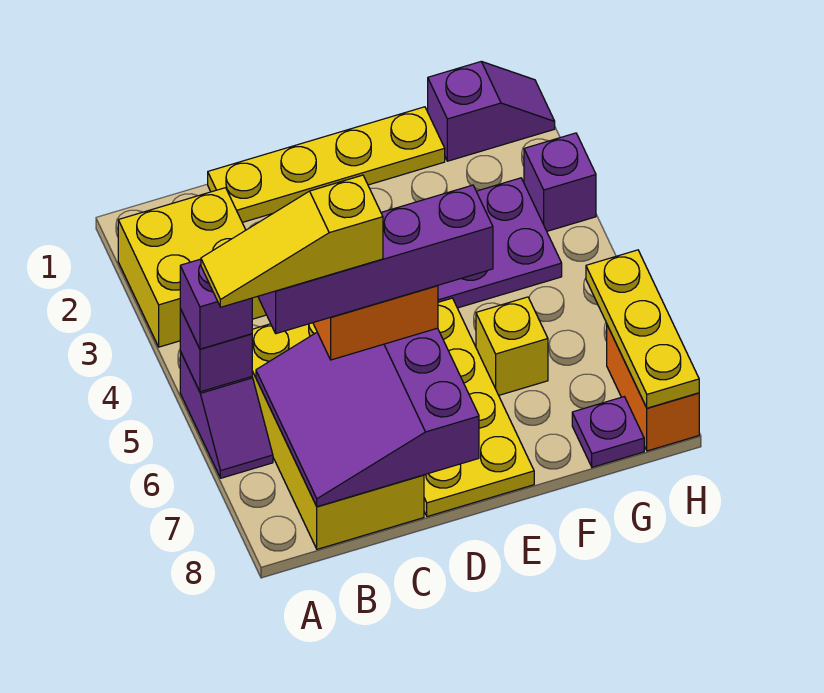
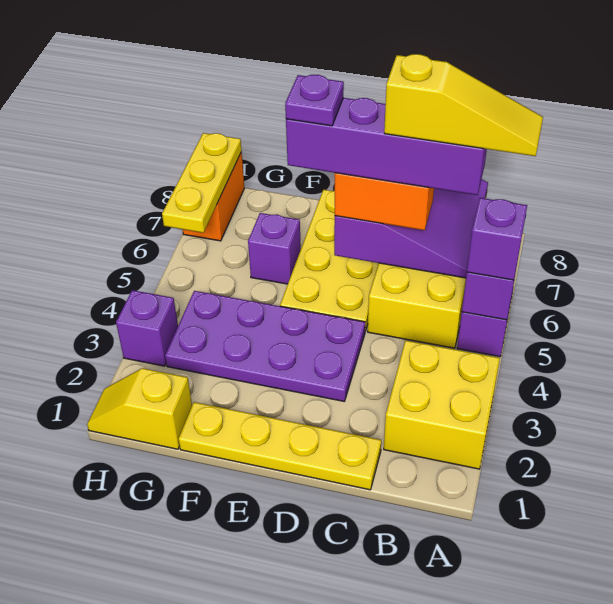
yellow brick F6 level 1 -> purple brick F6 level 1
purple slope G1:H1 level 1 top G -> yellow slope G1:H1 level 1 top G
purple plate G8 level 1 -> purple plate E6 level 5

